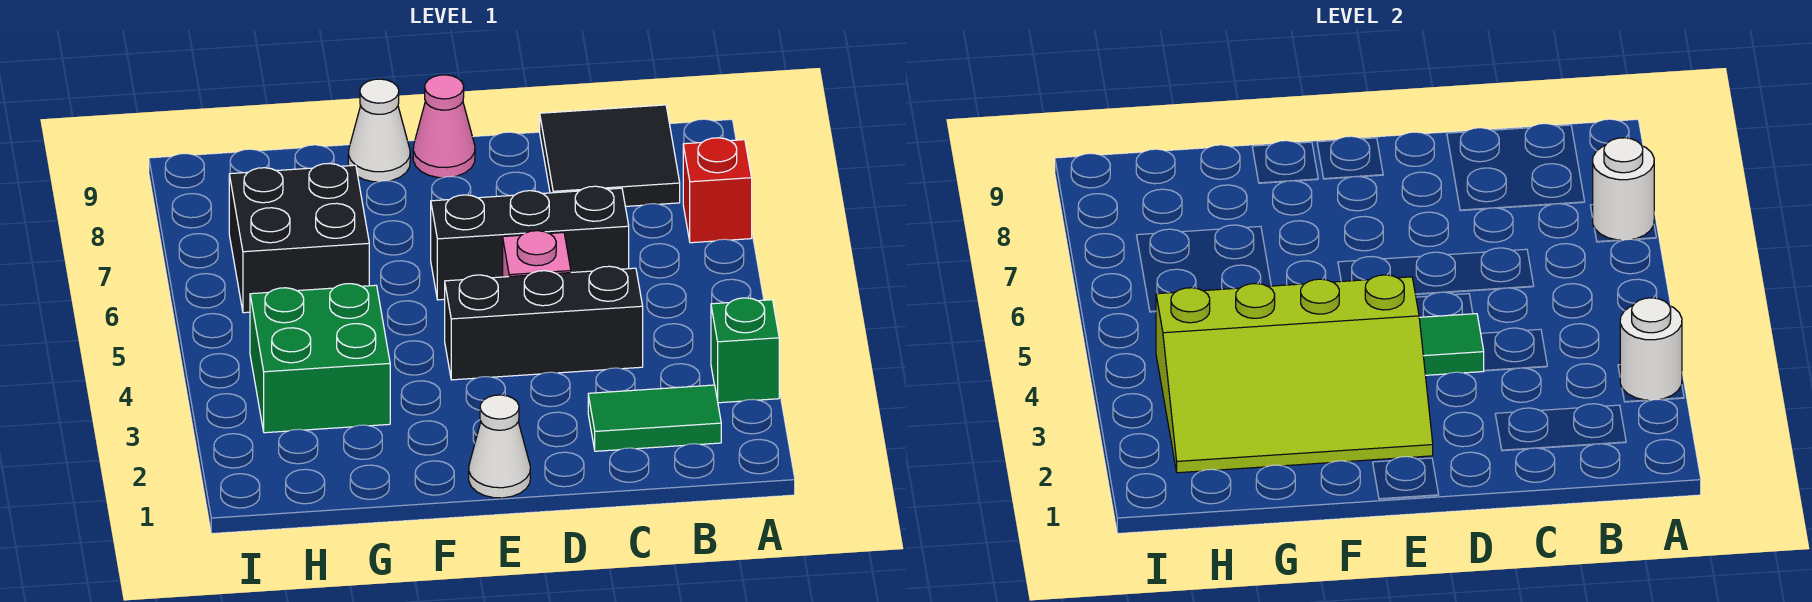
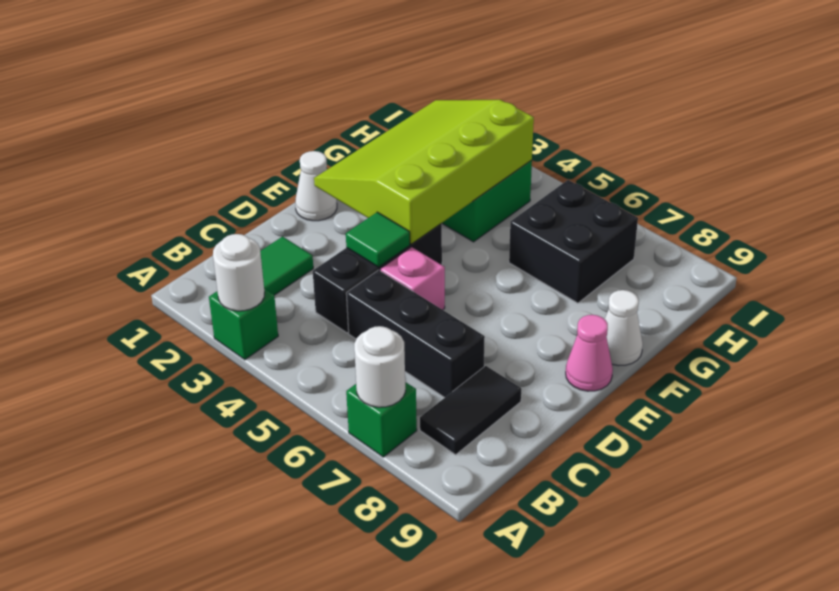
red brick A7 level 1 -> green brick A7 level 1
black tile B8:C9 level 1 -> black tile B8:C8 level 1
black brick C6:E6 level 1 -> black brick C5:C7 level 1

